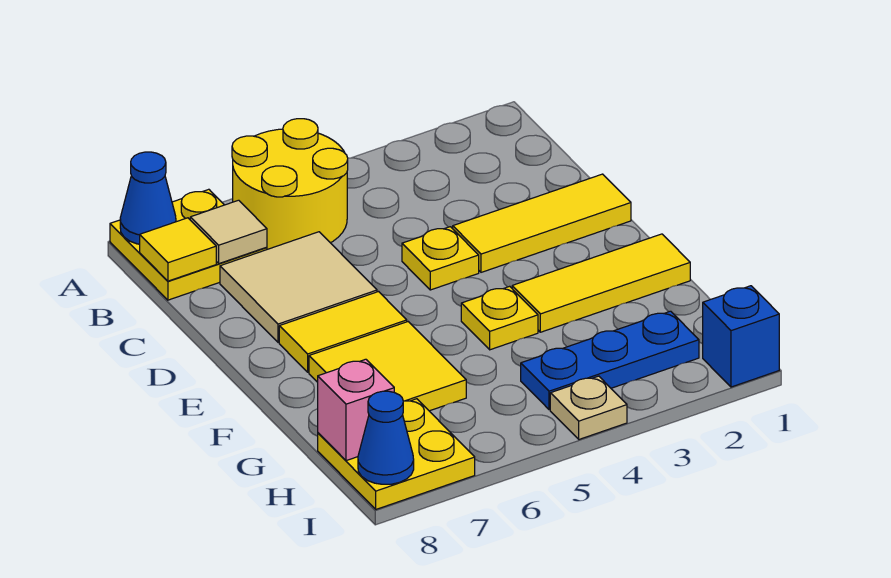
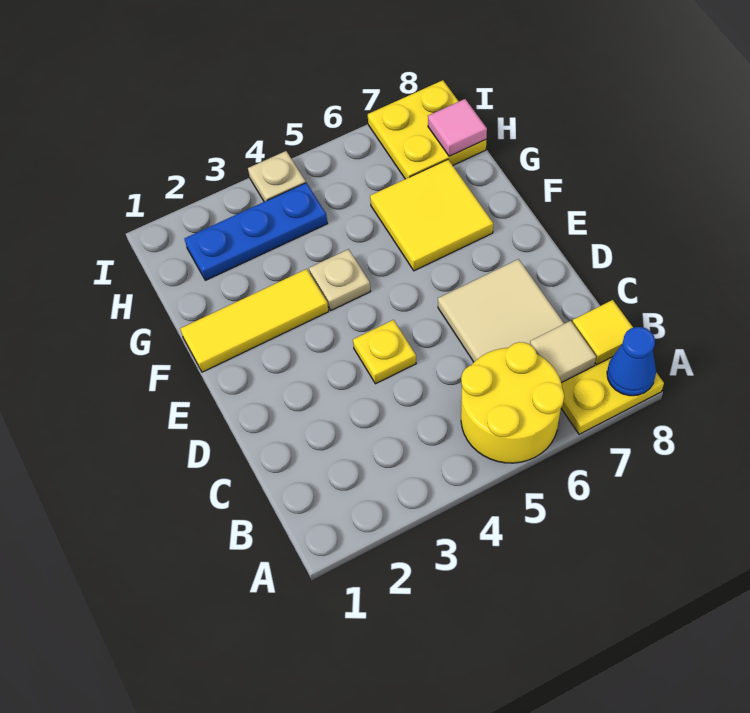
yellow tile D1:D3 level 1 -> none
yellow tile E6:E7 level 1 -> none
yellow plate F4 level 1 -> tan plate F4 level 1
pink brick H8 level 2 -> pink tile H8 level 2
blue brick I1 level 1 -> none
blue cone I8 level 2 -> none

